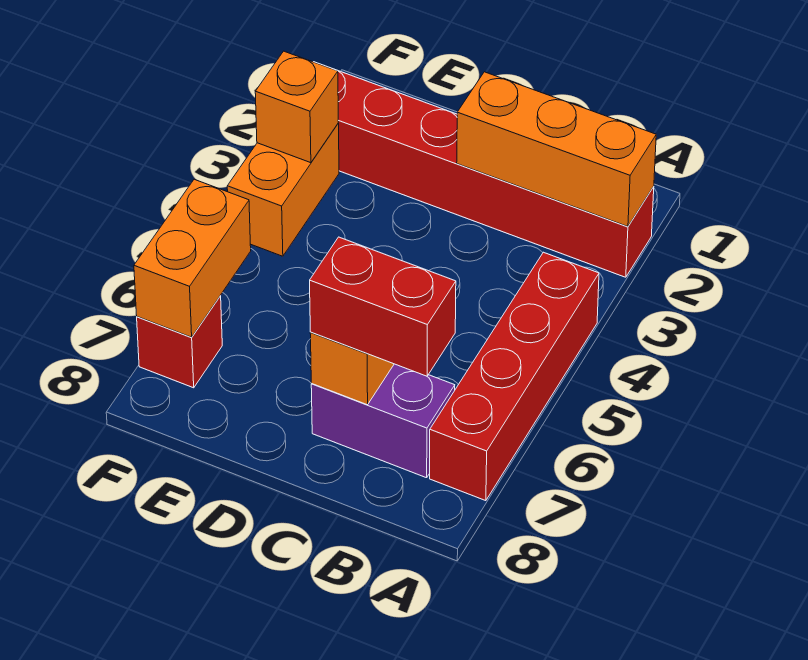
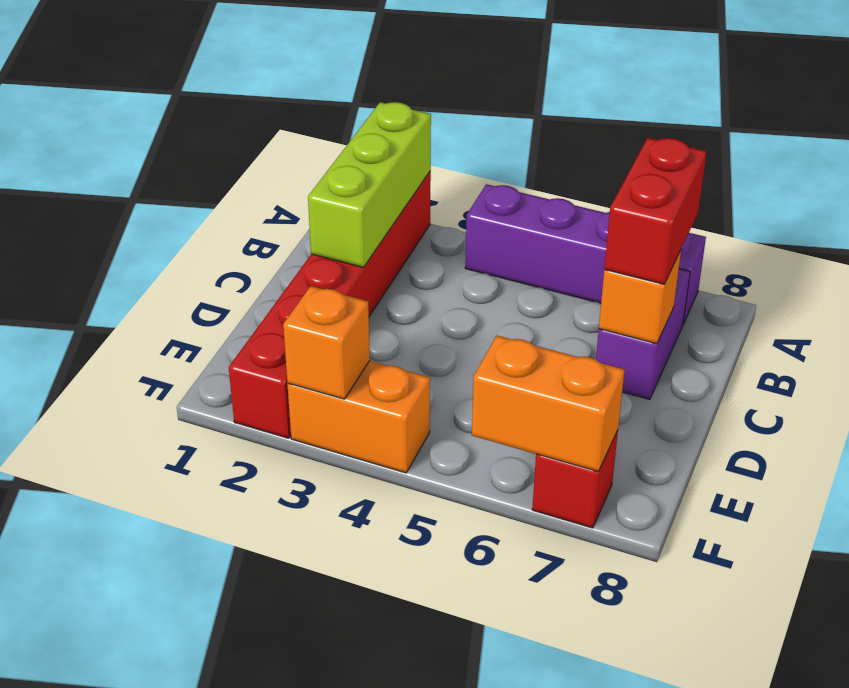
orange brick A2:C2 level 2 -> lime brick A2:C2 level 2
red brick A4:A7 level 1 -> purple brick A4:A7 level 1

